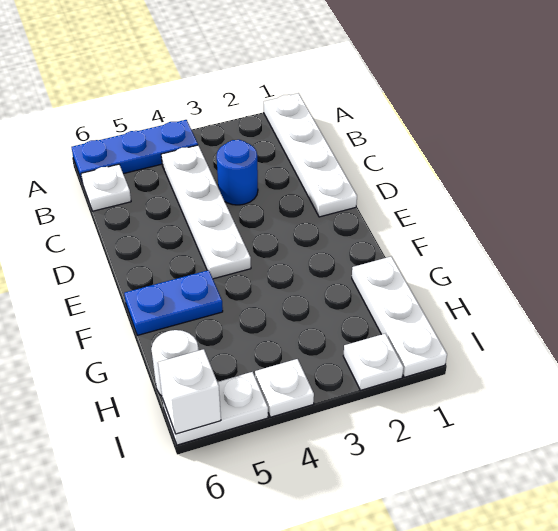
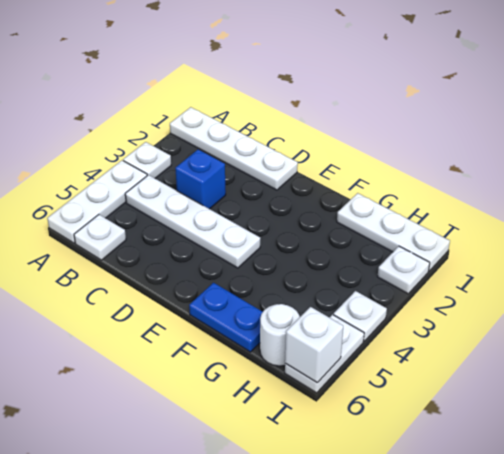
none -> white plate A3 level 1
blue plate A4:A6 level 1 -> white plate A4:A6 level 1
blue round brick C3 level 1 -> blue brick C3 level 1
blue plate F5:F6 level 1 -> blue plate F6:G6 level 1

